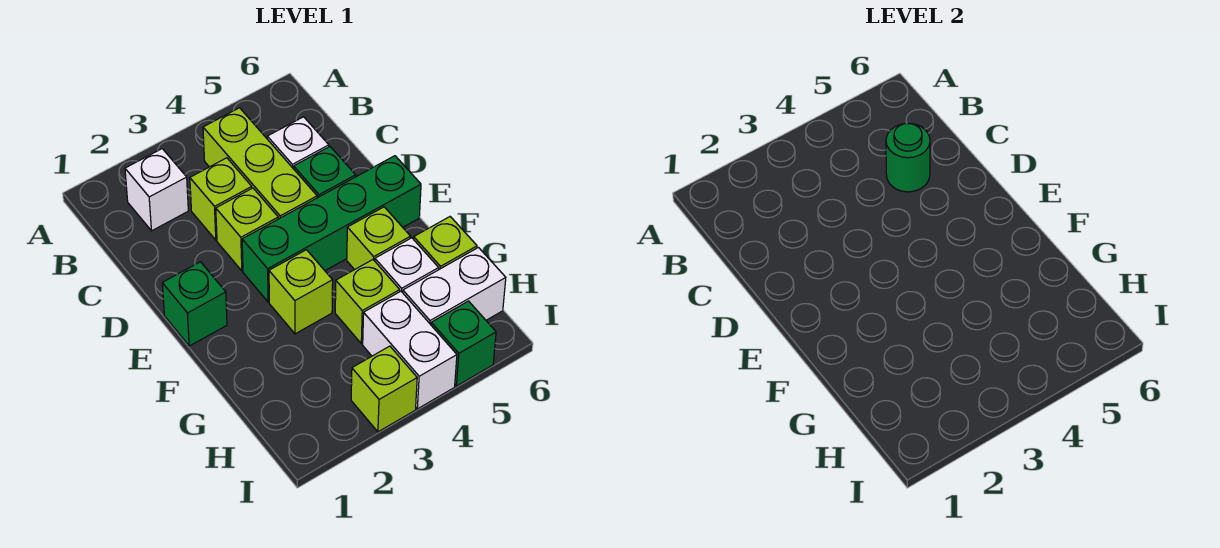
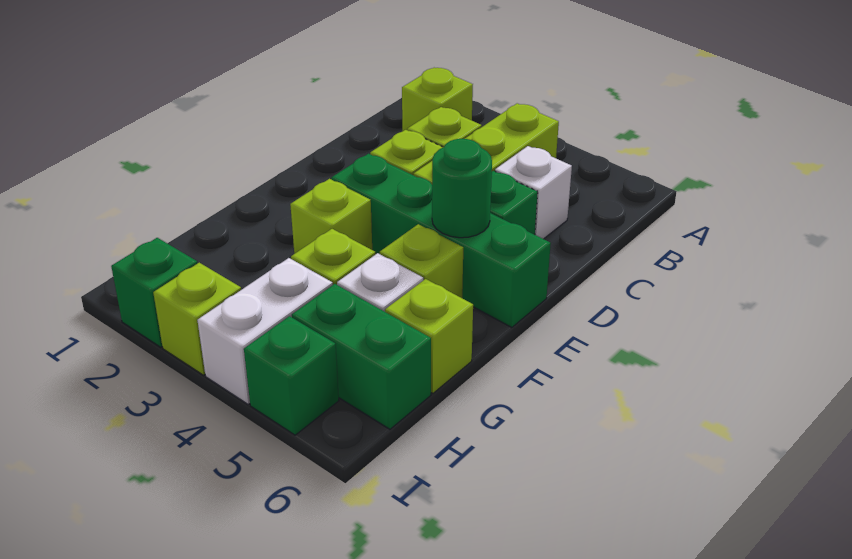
white brick B2 level 1 -> lime brick B2 level 1
green round brick C5 level 2 -> green round brick E5 level 2
green brick E1 level 1 -> green brick I2 level 1
white brick H5:H6 level 1 -> green brick H5:H6 level 1

